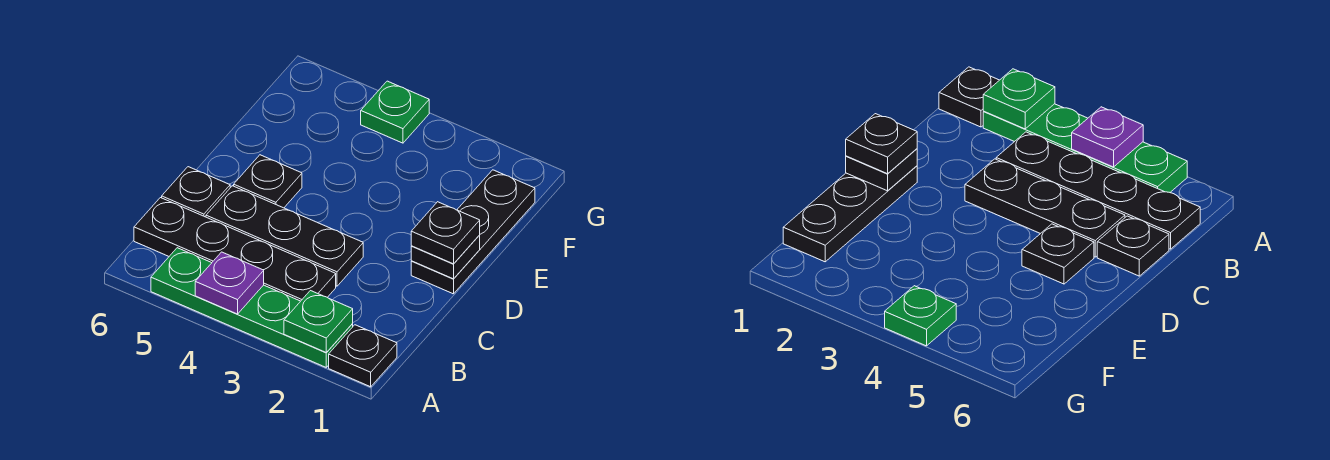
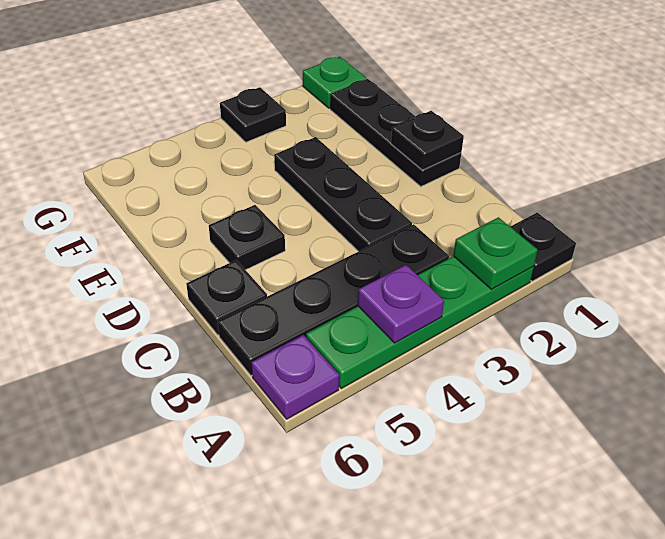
none -> purple plate A6 level 1
black plate C3:C5 level 1 -> black plate C3:E3 level 1
black plate D1 level 3 -> black plate G3 level 1
green plate G4 level 1 -> green plate G1 level 1

